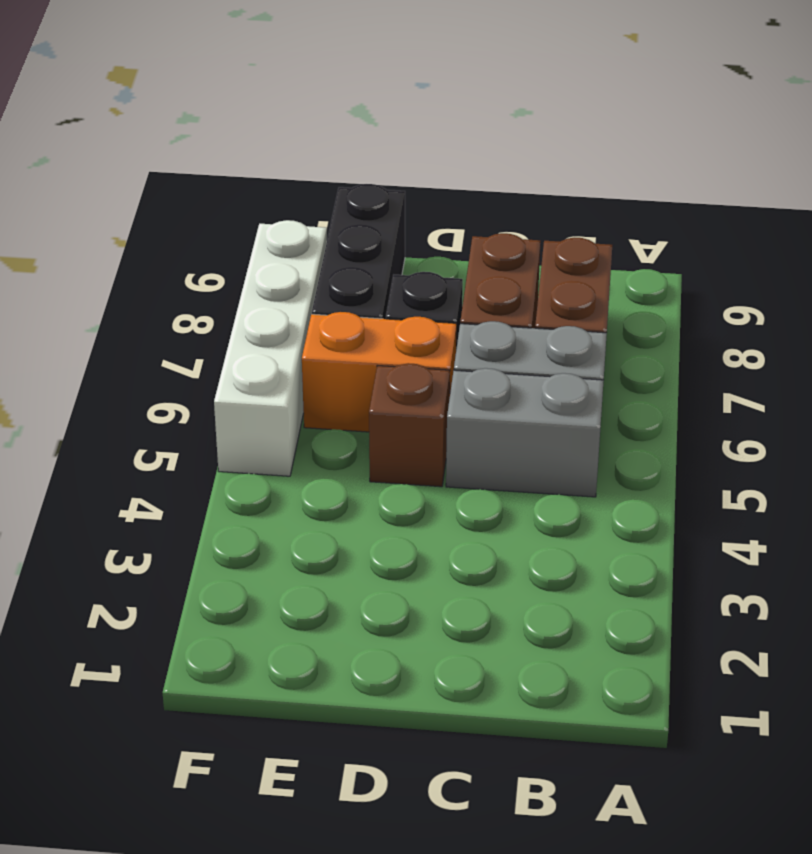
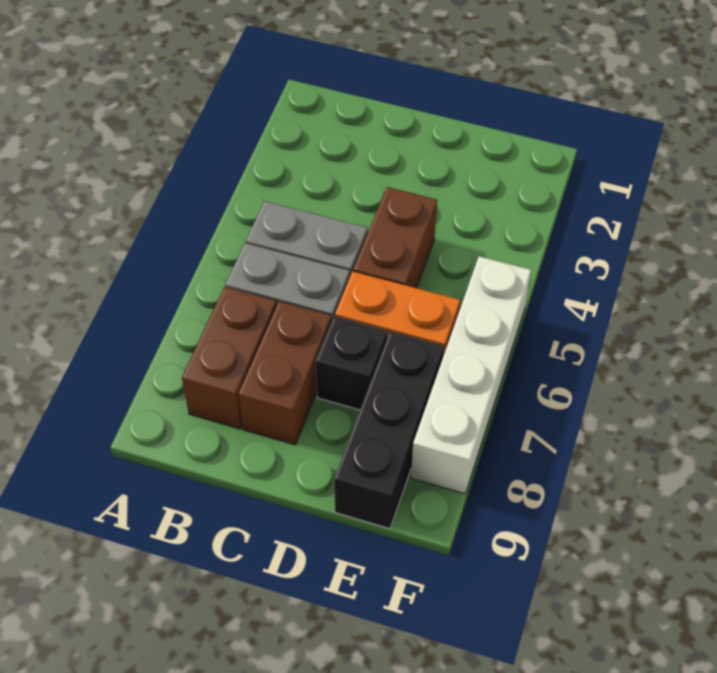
brown brick D5 level 1 -> brown brick D4:D5 level 1

